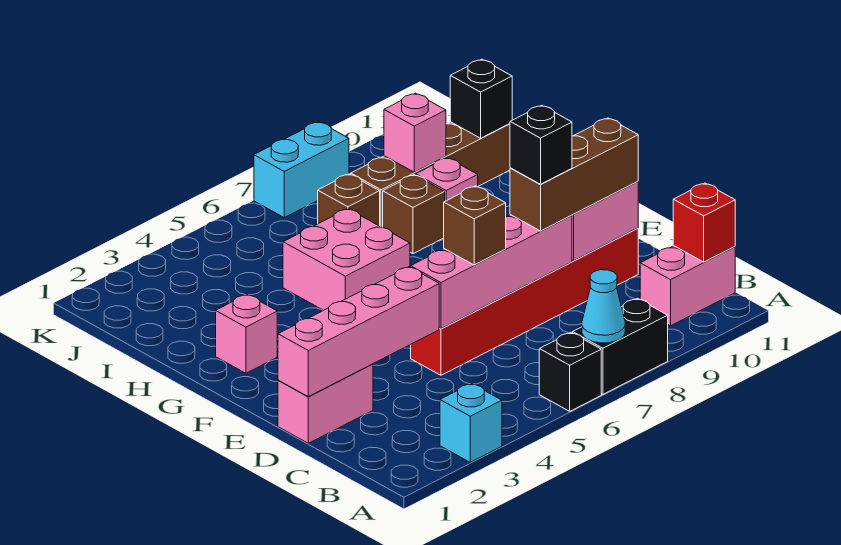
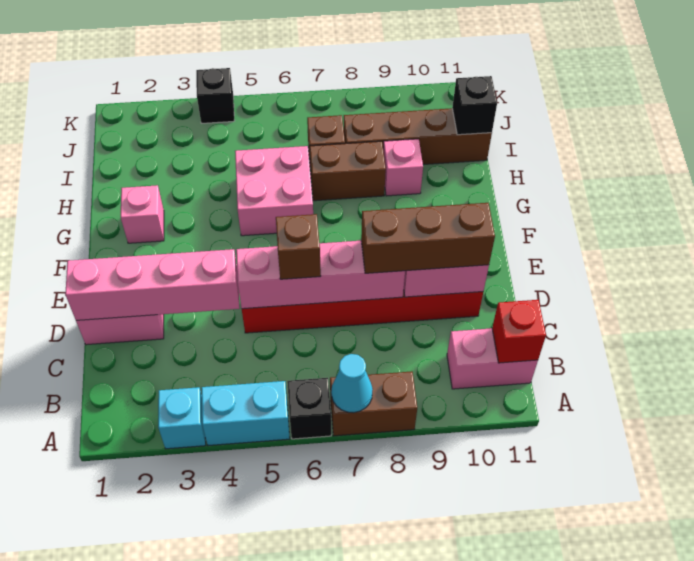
black brick A7:A8 level 1 -> brown brick A7:A8 level 1
black brick D8 level 4 -> black brick K4 level 1
brown brick H8 level 1 -> brown brick H7:H8 level 1
pink brick I9 level 2 -> none
cyan brick K7:K8 level 1 -> cyan brick A4:A5 level 1

